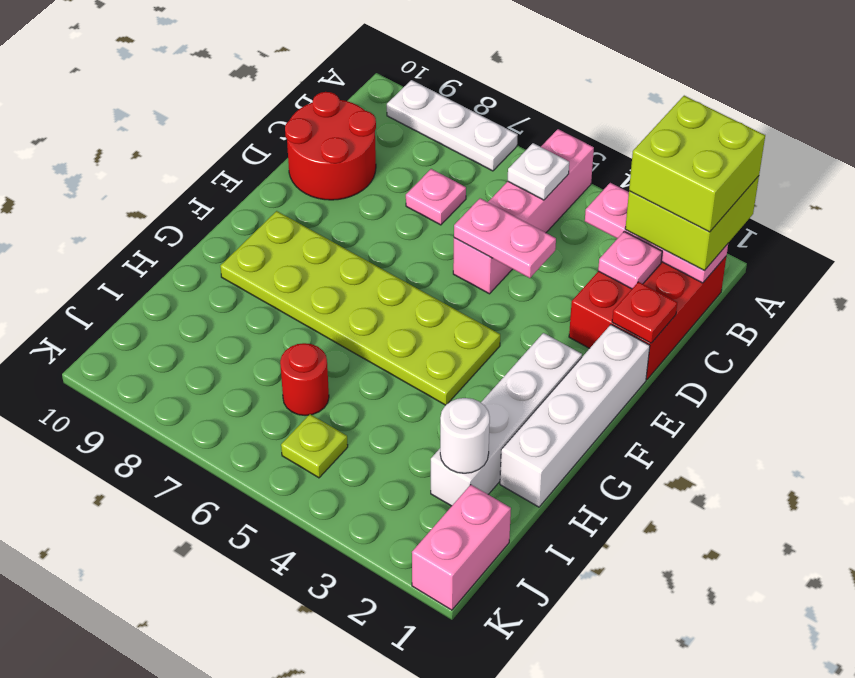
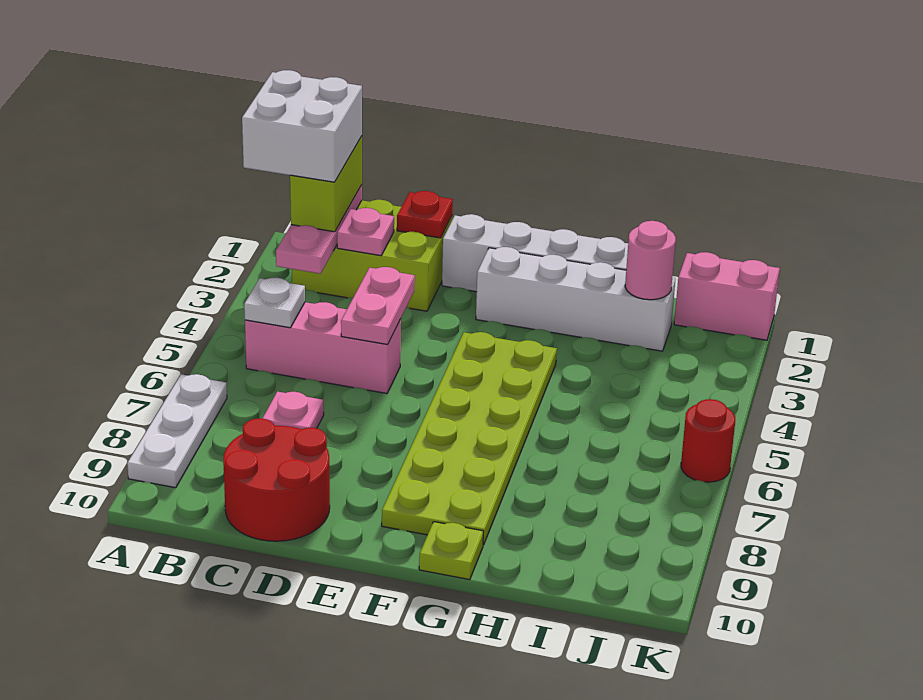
lime brick A1:B2 level 3 -> lime brick B1:B2 level 3
lime brick A1:B2 level 4 -> white brick A1:B2 level 4
pink brick A5:D5 level 1 -> pink brick B5:D5 level 1
red brick B1:D2 level 1 -> lime brick B1:D2 level 1
white round brick I2 level 2 -> pink round brick I2 level 2
red round brick I6 level 1 -> red round brick K6 level 1
lime plate J5 level 1 -> lime plate G10 level 1

